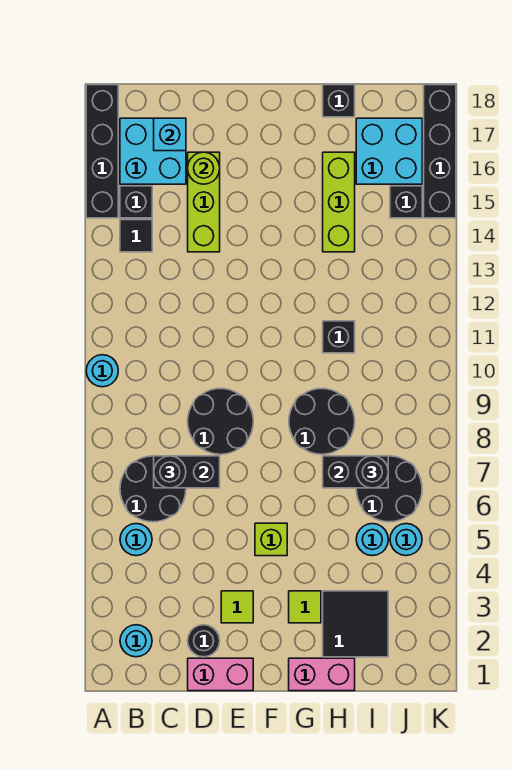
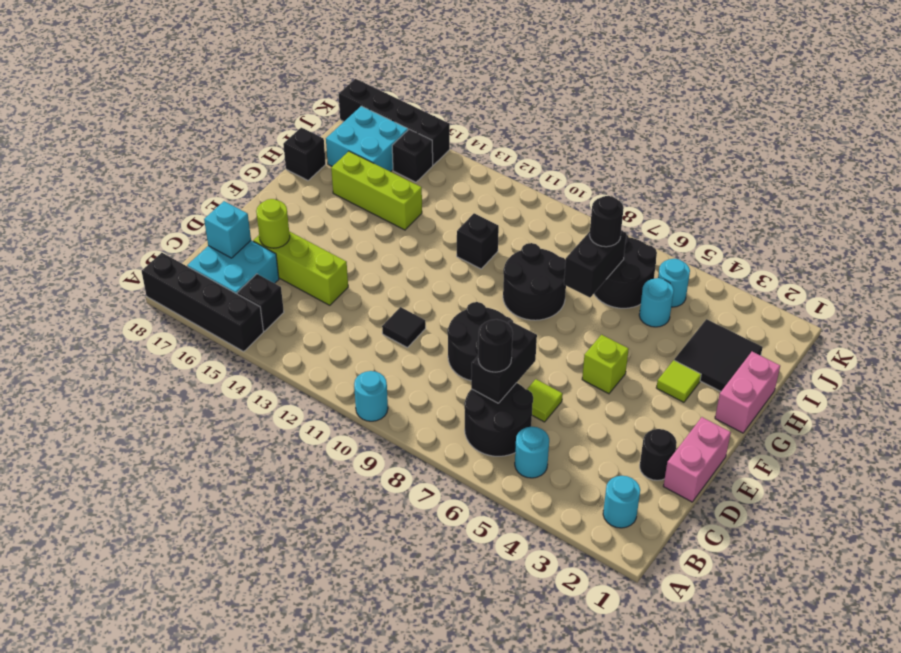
black tile B14 level 1 -> black tile D11 level 1
lime tile E3 level 1 -> lime tile D6 level 1

